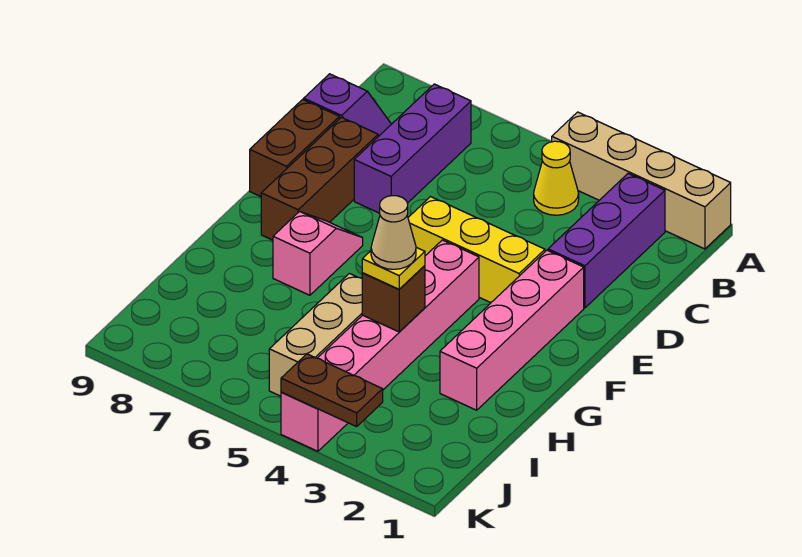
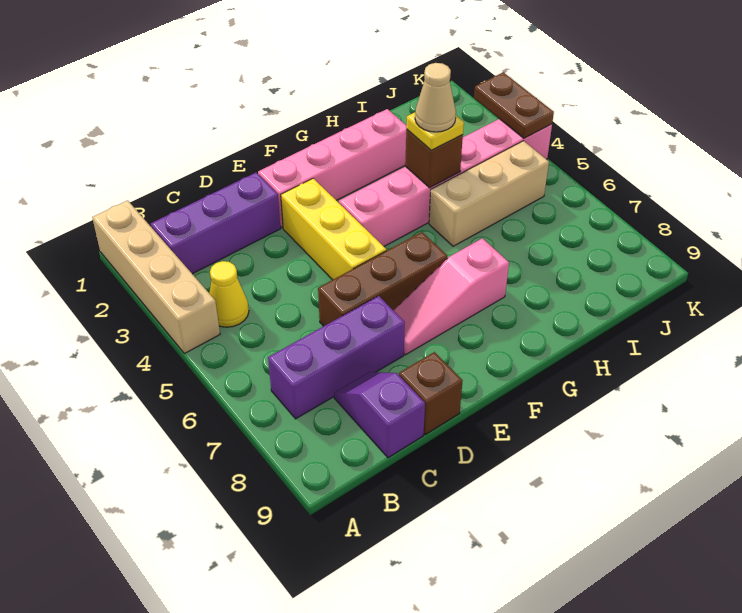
brown brick D8:F8 level 1 -> brown brick D6:F6 level 1
brown brick D9:E9 level 1 -> brown brick D9 level 1
pink slope F7:G7 level 1 top G -> pink slope E7:G7 level 1 top G

